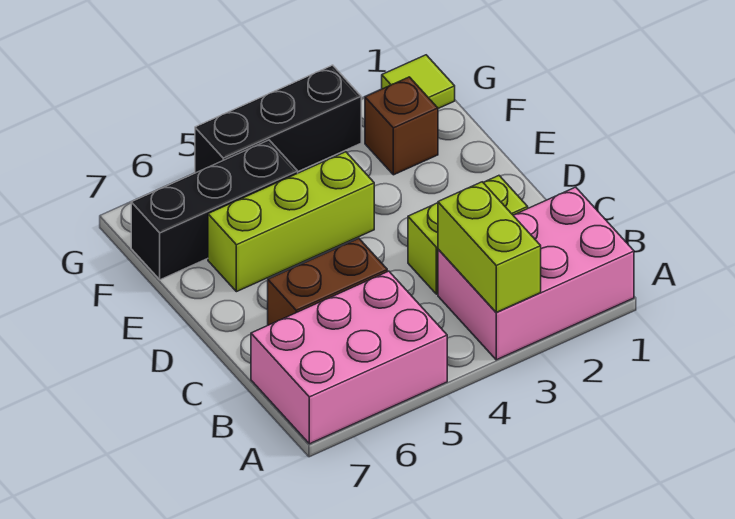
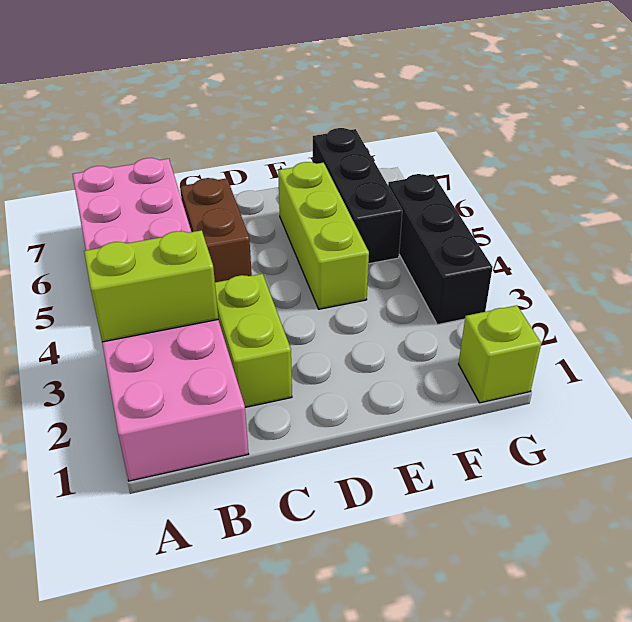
brown brick F2 level 1 -> none
lime tile G1 level 1 -> lime brick G1 level 1

